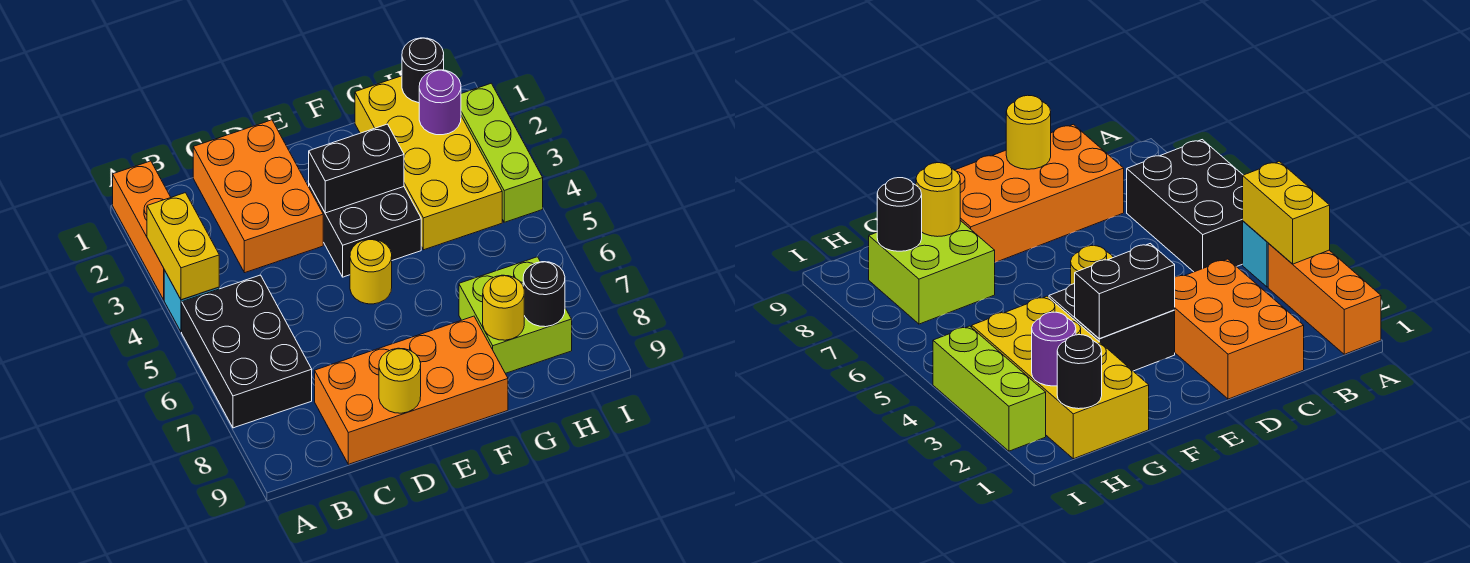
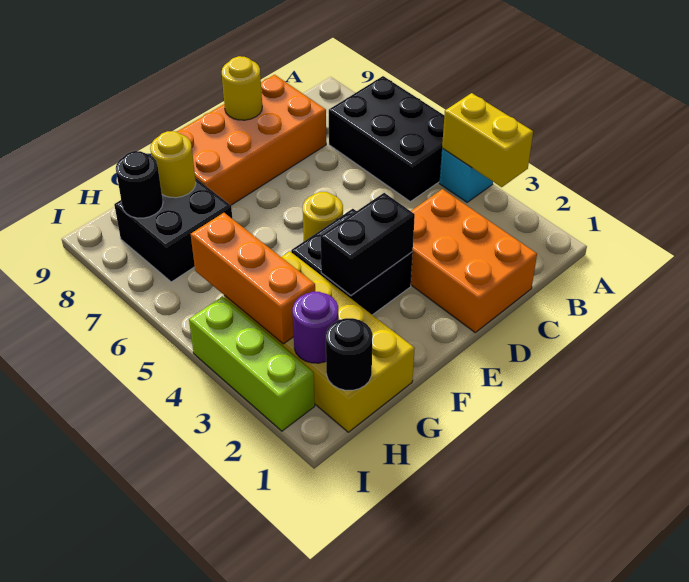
orange brick A1:A3 level 1 -> orange brick H3:H5 level 2
lime brick G7:H8 level 1 -> black brick G7:H8 level 1

